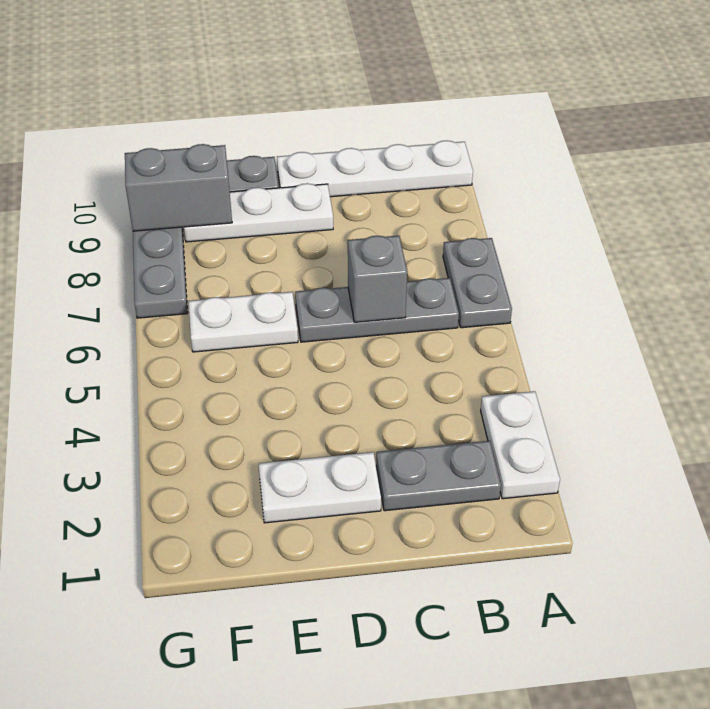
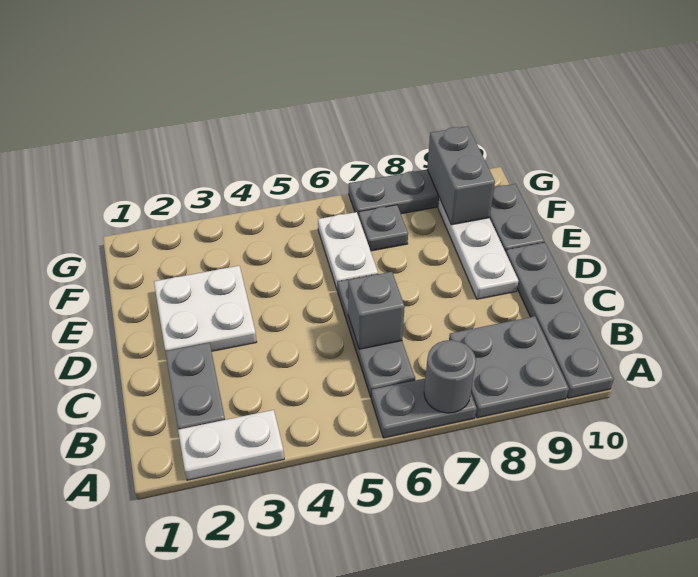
none -> grey round brick A7 level 2
none -> grey plate A8:B9 level 1
white plate A10:D10 level 1 -> grey plate A10:D10 level 1
white plate D2:E2 level 1 -> white plate D2:E3 level 1
none -> grey plate F7 level 1

